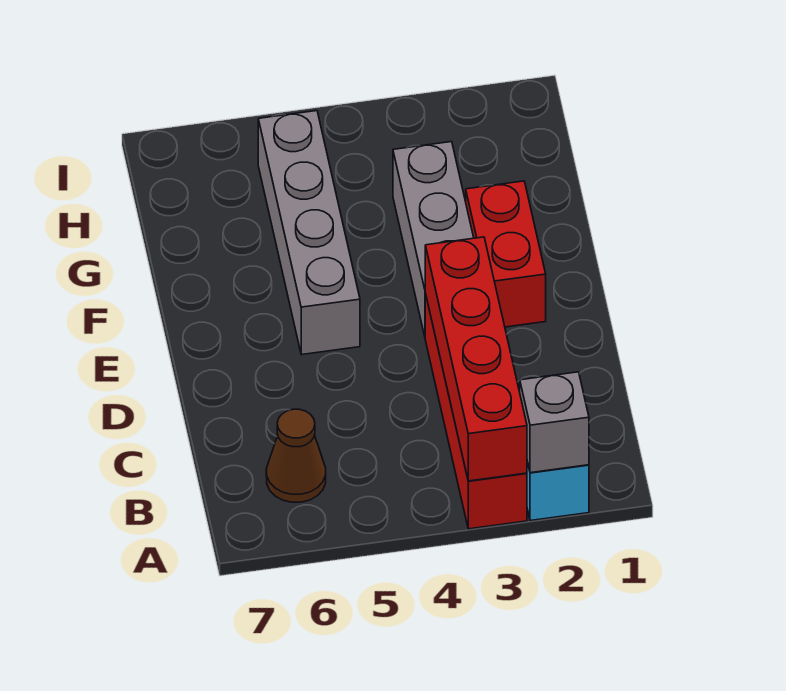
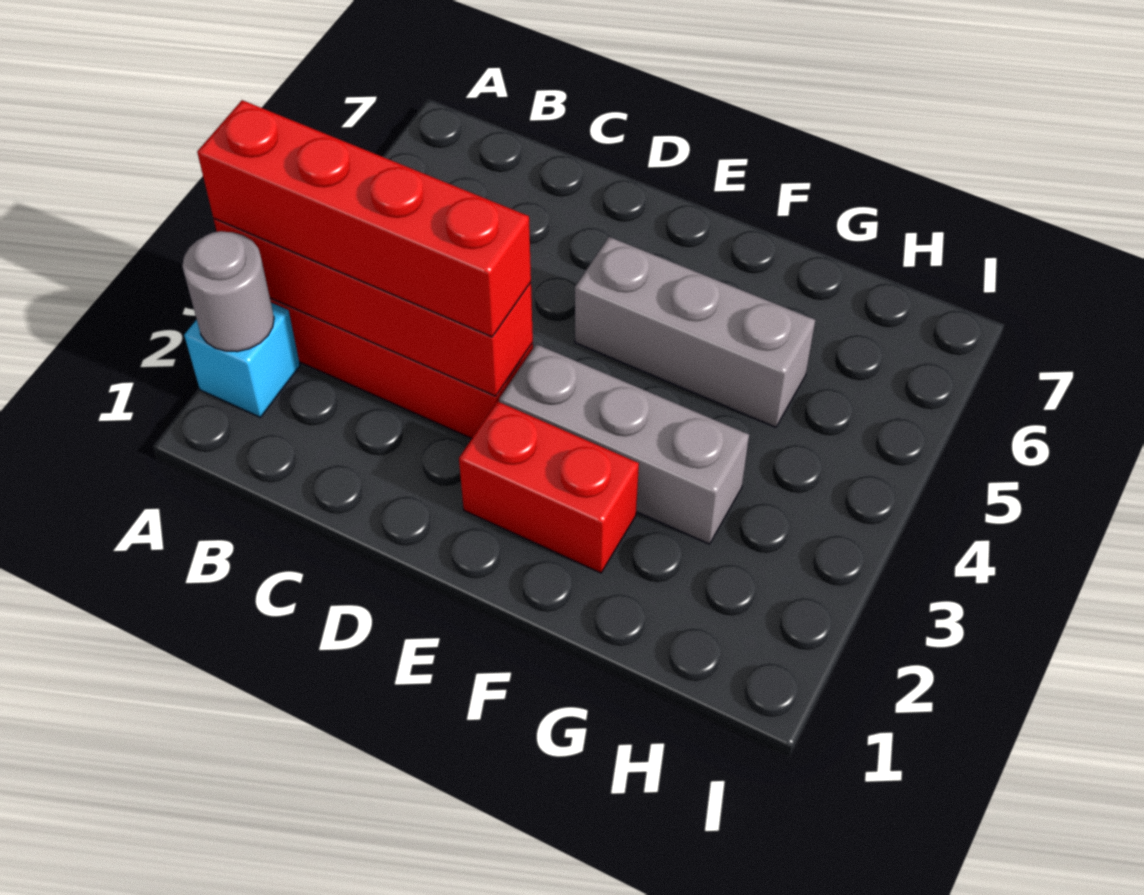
grey brick A2 level 2 -> grey round brick A2 level 2
none -> red brick A3:D3 level 3
brown cone B6 level 1 -> none
grey brick E5:H5 level 1 -> grey brick E5:G5 level 1

